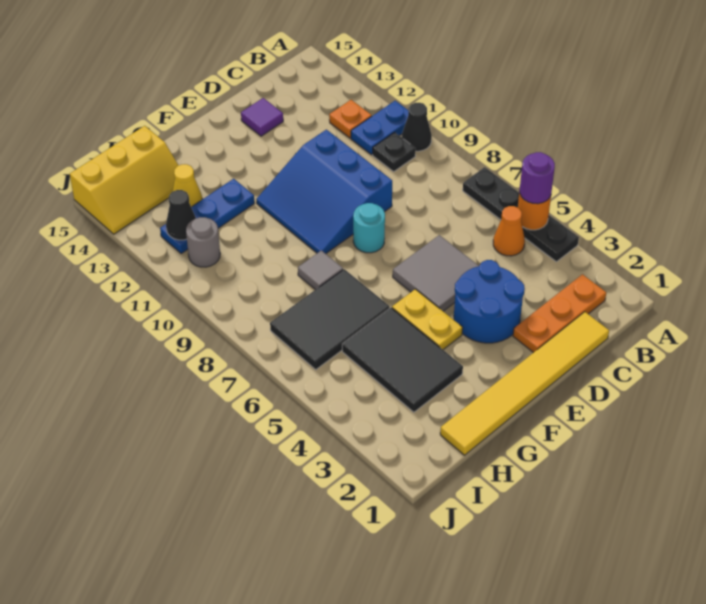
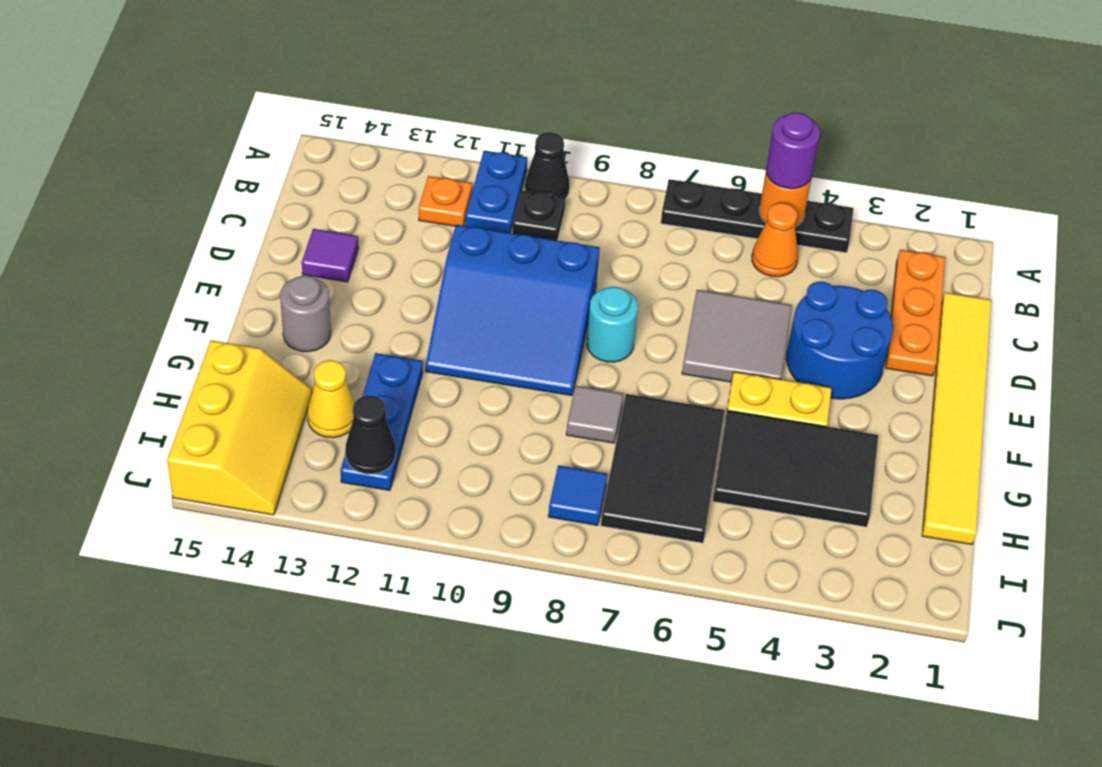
none -> blue tile I8 level 1
grey round brick I11 level 1 -> grey round brick F14 level 1

